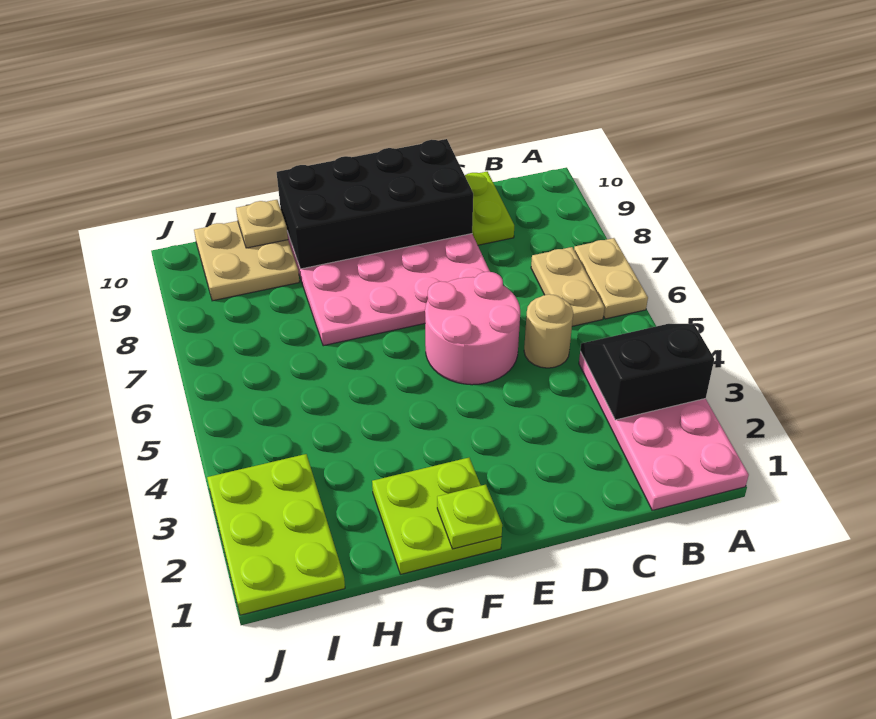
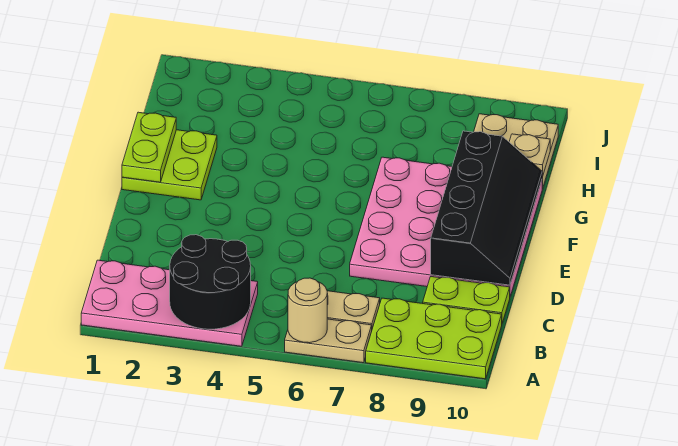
black slope A3:B4 level 2 top 3 -> black round brick A3:B4 level 2
tan round brick C5 level 1 -> tan round brick A6 level 2
pink round brick D5:E6 level 1 -> none
black brick D9:G10 level 2 -> black slope D9:G10 level 2 top 9
lime plate F1 level 2 -> lime plate F1:G1 level 2
lime plate I1:J3 level 1 -> lime plate A8:B10 level 1

